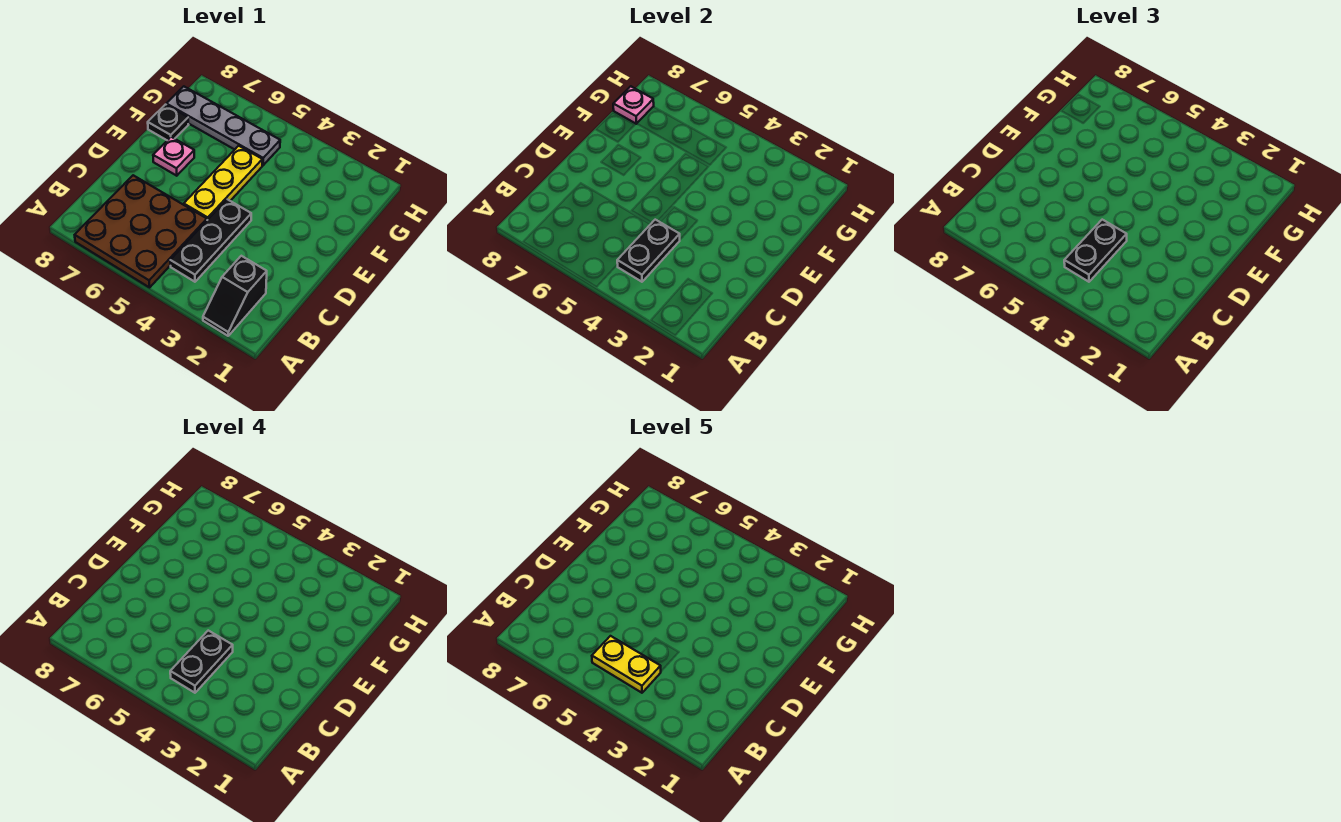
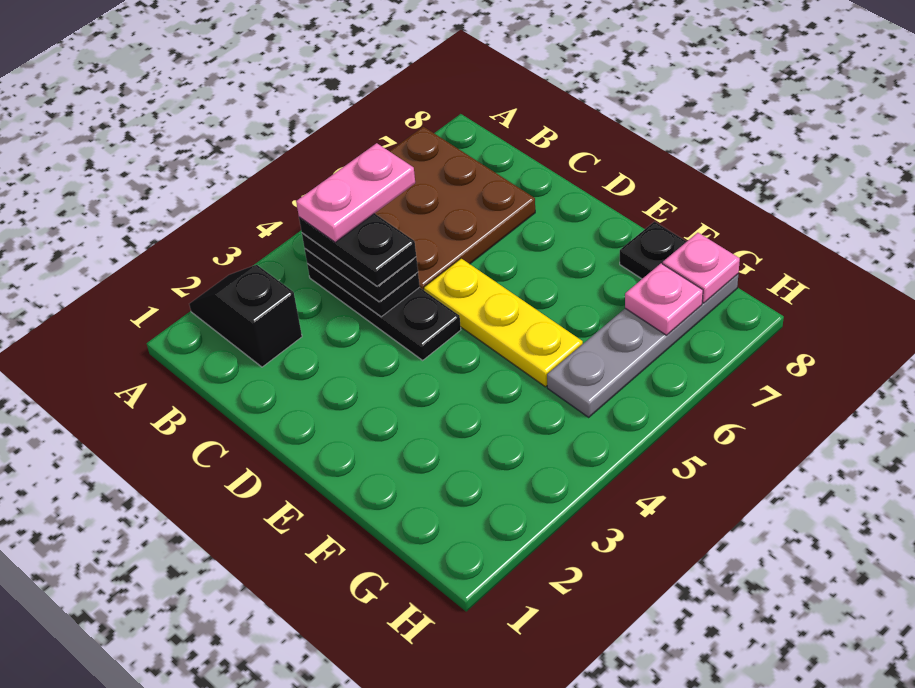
yellow plate B4:B5 level 5 -> pink plate B4:B5 level 5
pink plate E7 level 1 -> pink plate G7 level 2

